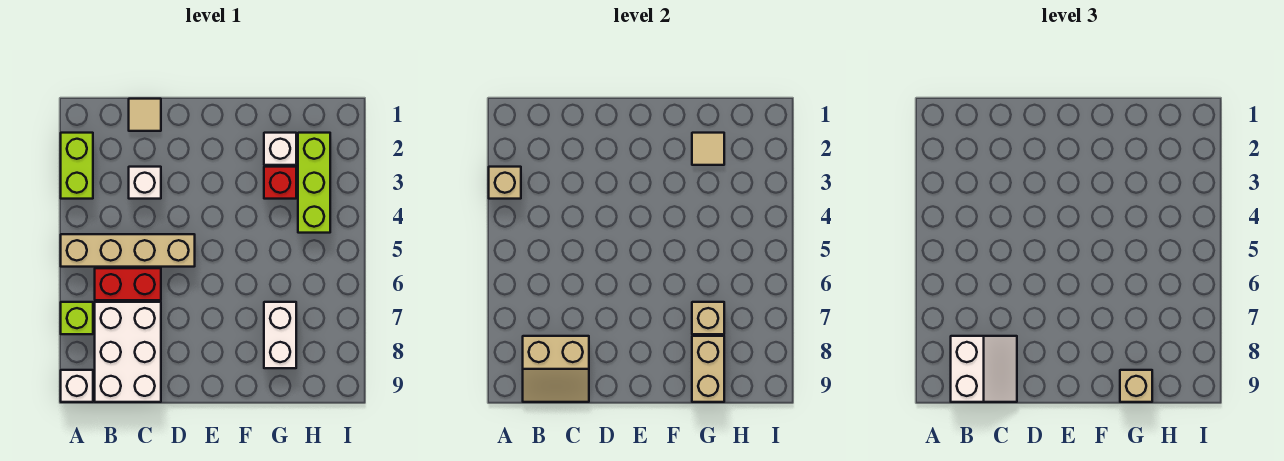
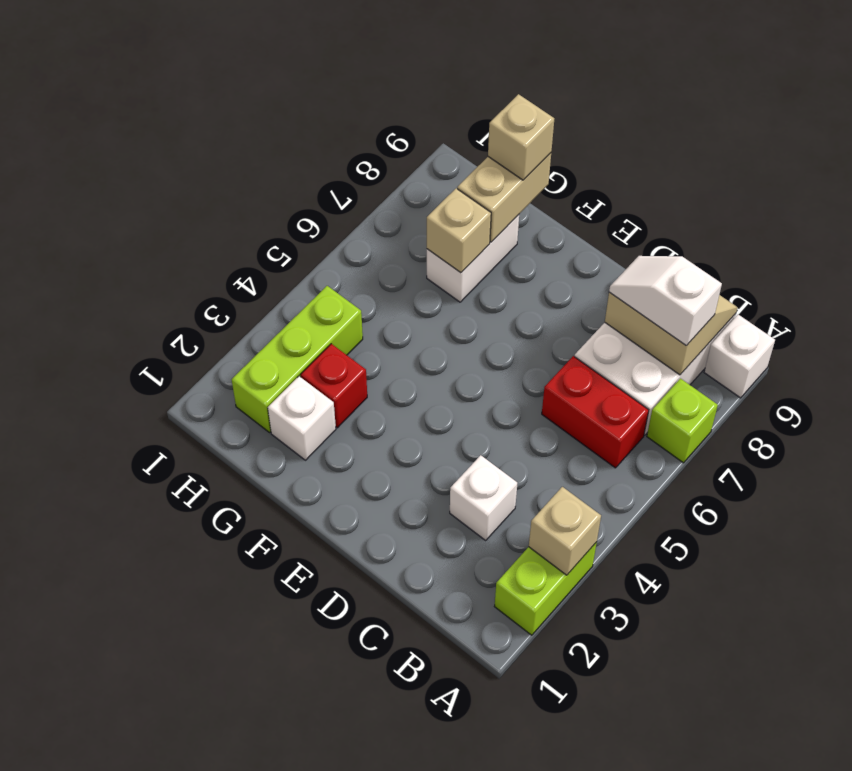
tan brick A5:D5 level 1 -> none
white slope B8:C9 level 3 top B -> white slope B8:C8 level 3 top B
tan tile C1 level 1 -> none
tan tile G2 level 2 -> none

